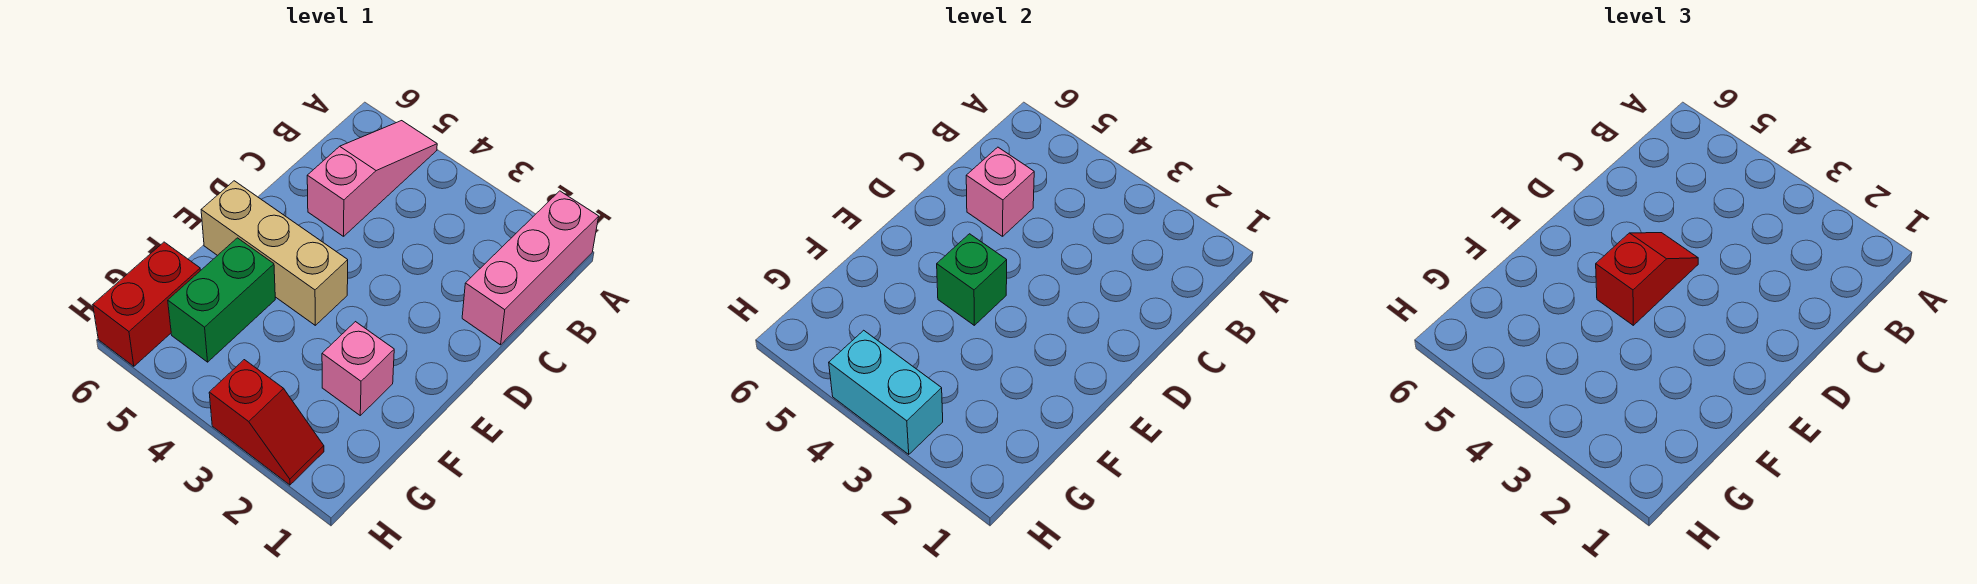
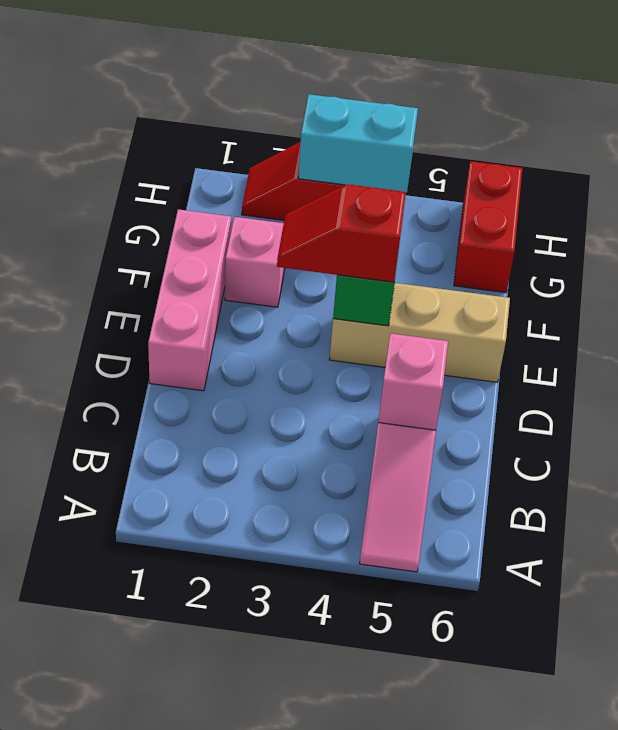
pink brick A1:C1 level 1 -> pink brick D1:F1 level 1
red slope D4:E4 level 3 top E -> red slope E3:E4 level 3 top 4
green brick F5:G5 level 1 -> none

